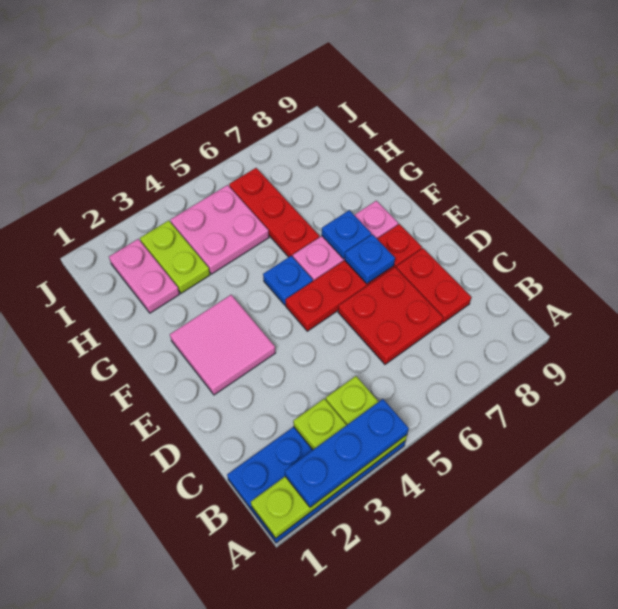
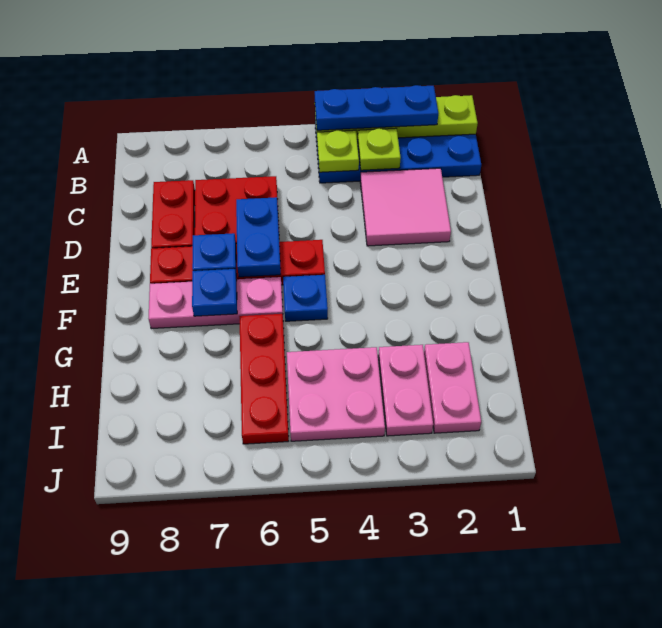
none -> blue plate D6:E6 level 2
pink tile E2:F3 level 1 -> pink tile C2:D3 level 1
lime plate H3:I3 level 1 -> pink plate H3:I3 level 1

